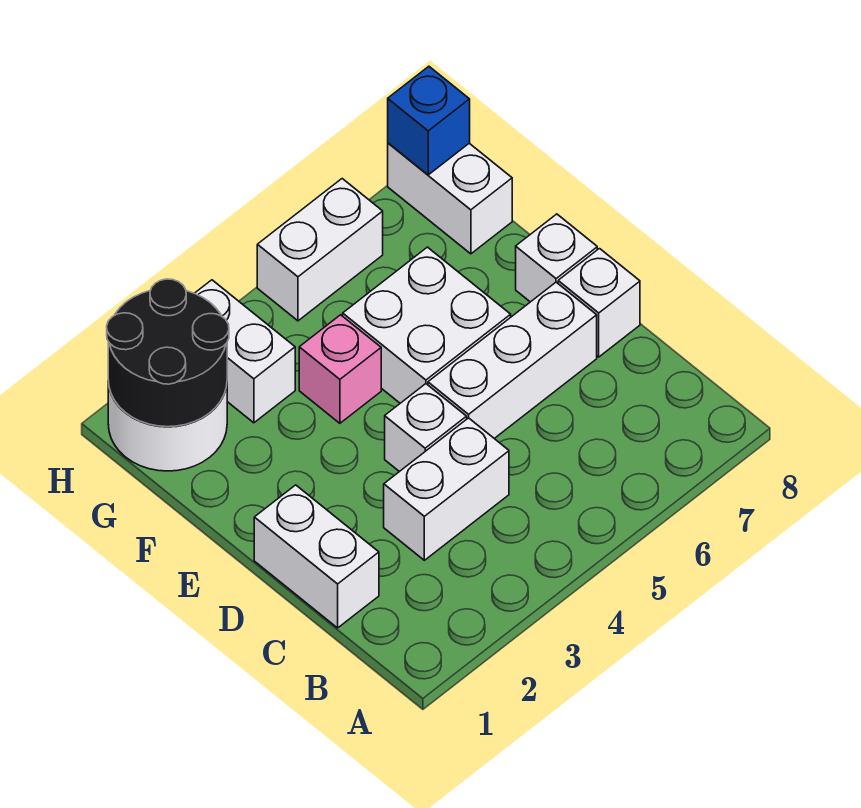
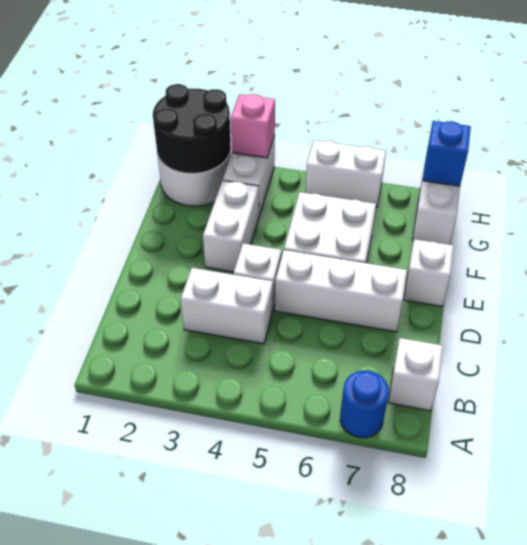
none -> blue round brick A7 level 1
white brick C1:D1 level 1 -> white brick E3:F3 level 1
white brick D8 level 1 -> white brick B8 level 1
pink brick F4 level 1 -> pink brick H3 level 2

